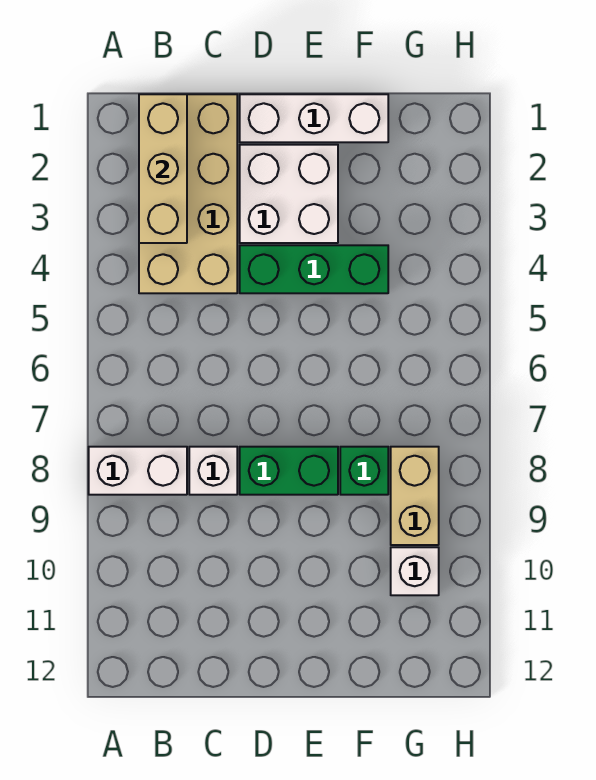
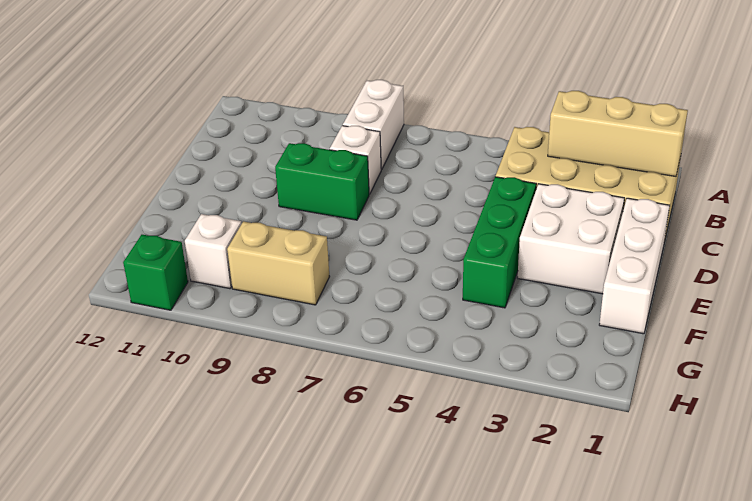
green brick D8:E8 level 1 -> green brick D8:D9 level 1
green brick F8 level 1 -> green brick H11 level 1

